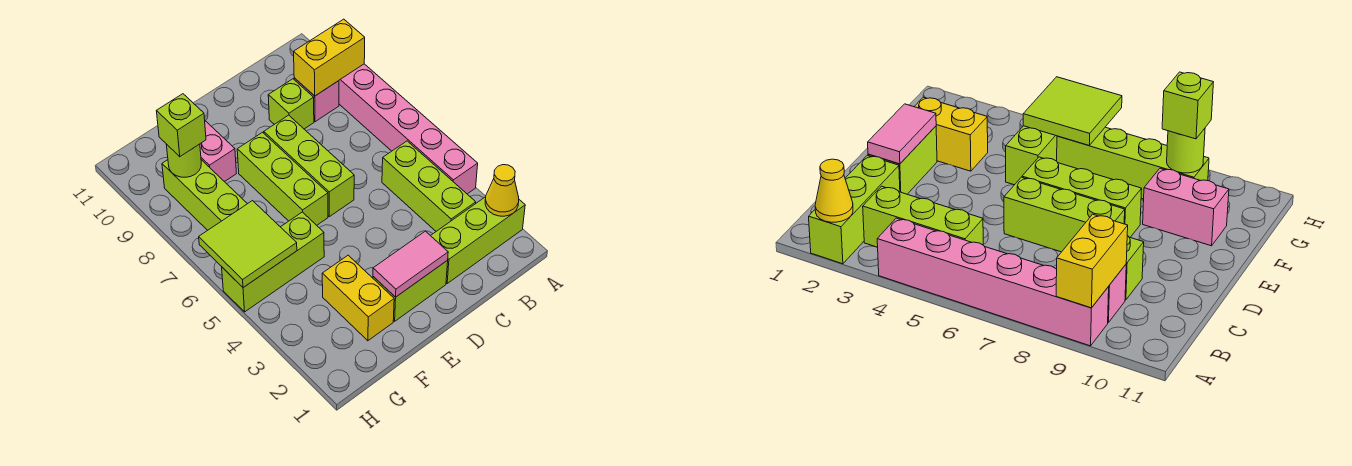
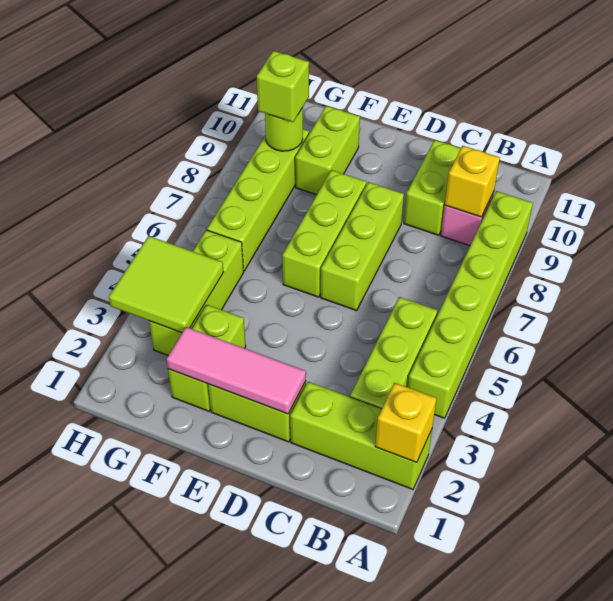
yellow cone A2 level 2 -> yellow brick A2 level 2
pink brick A4:A9 level 1 -> lime brick A4:A9 level 1
yellow brick A9:B9 level 2 -> yellow brick B9 level 2
lime brick C9 level 1 -> lime brick C9:C10 level 1
pink tile D2:E2 level 2 -> pink tile D2:F2 level 2
yellow brick F2:F3 level 1 -> lime brick F2:F3 level 1
lime brick F5:H5 level 1 -> lime brick G3:G5 level 1
pink brick F9:F10 level 1 -> lime brick F9:F10 level 1
lime tile G5:H6 level 2 -> lime tile G3:H4 level 2

